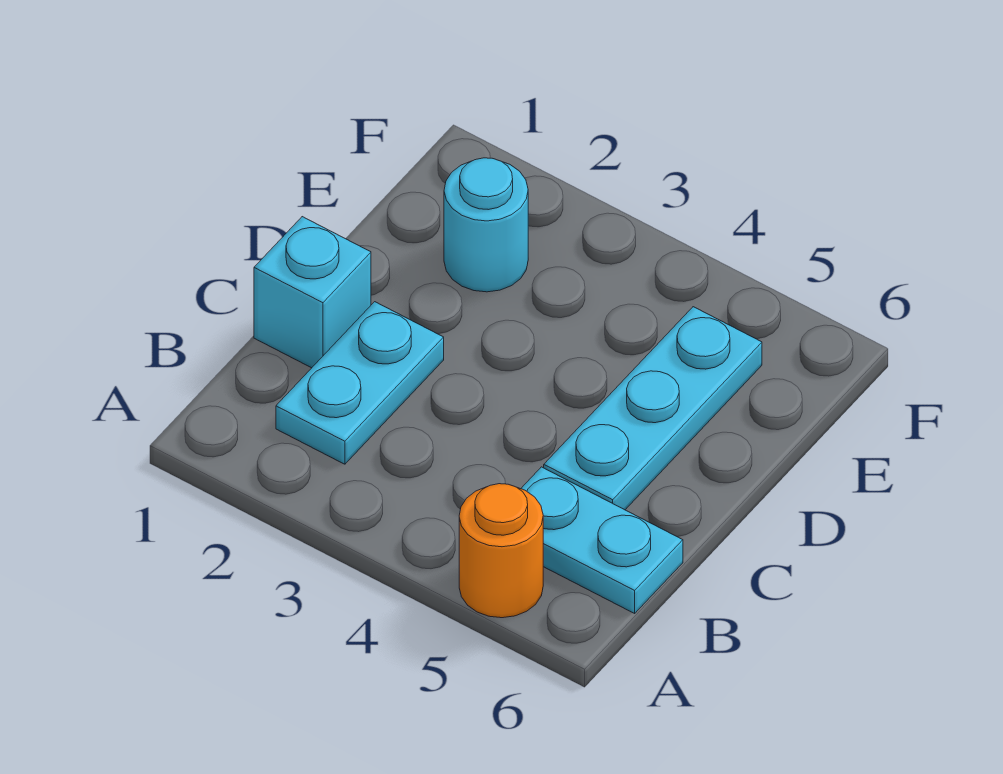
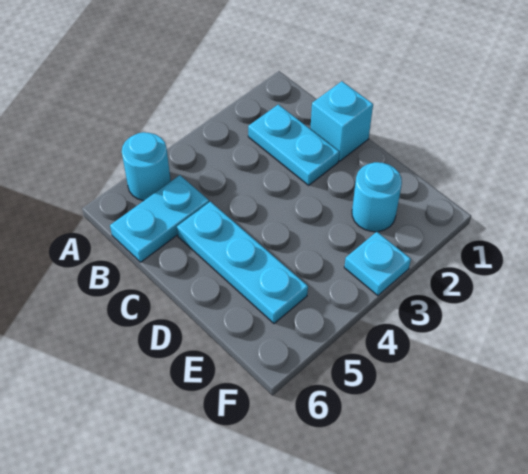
orange round brick A5 level 1 -> cyan round brick A5 level 1
none -> cyan plate F3 level 1

